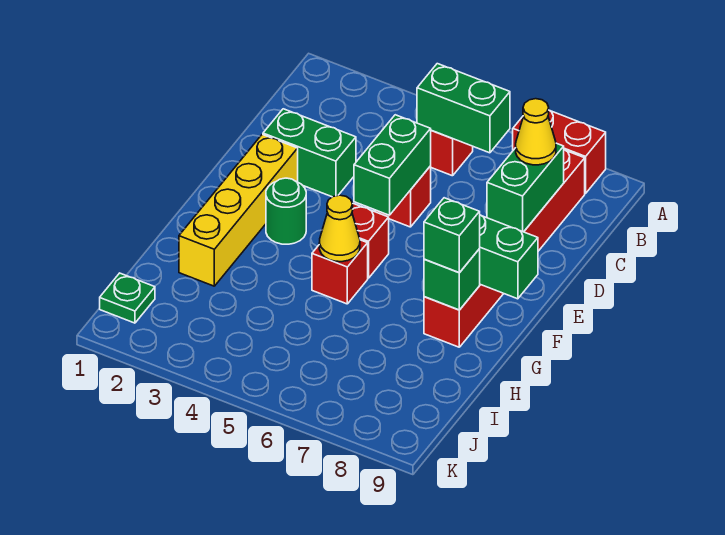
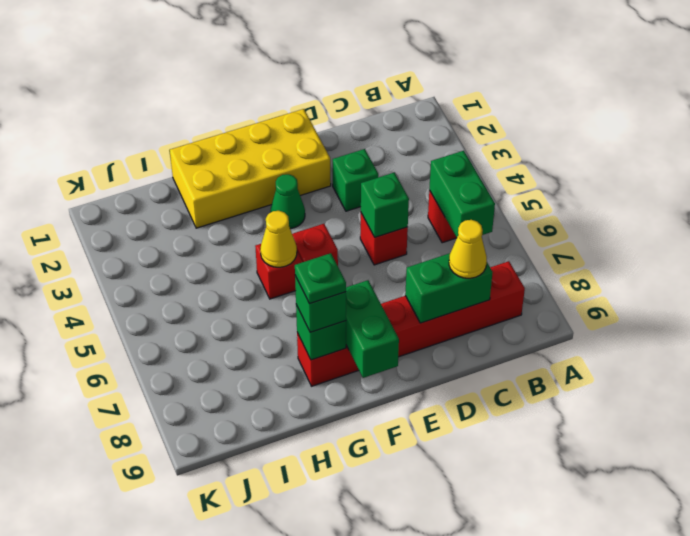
red brick A7:A8 level 1 -> none
green brick D2:D3 level 1 -> green brick D3 level 1
green brick D5:E5 level 2 -> green brick D5 level 2
yellow brick E2:H2 level 1 -> yellow brick E1:H2 level 1
green round brick F3 level 1 -> green cone F3 level 1
green plate J1 level 1 -> green plate G8 level 4

